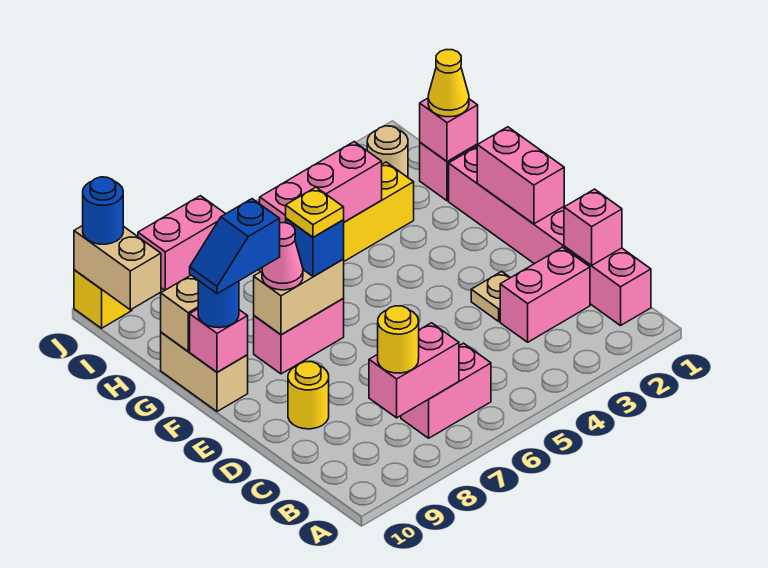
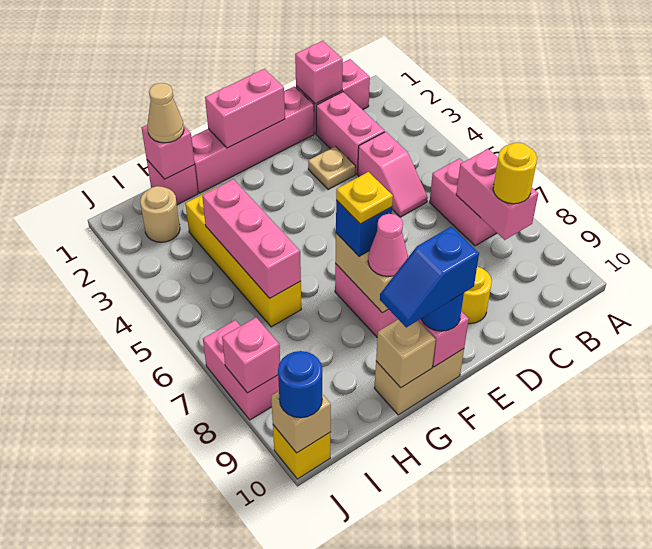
none -> pink slope C4:C5 level 1 top 4
blue slope F9:F10 level 4 top 9 -> blue slope F10:G10 level 4 top F
yellow cone H1 level 3 -> tan cone H1 level 3
tan brick I10:J10 level 2 -> tan brick J10 level 2
none -> pink brick J8 level 2

